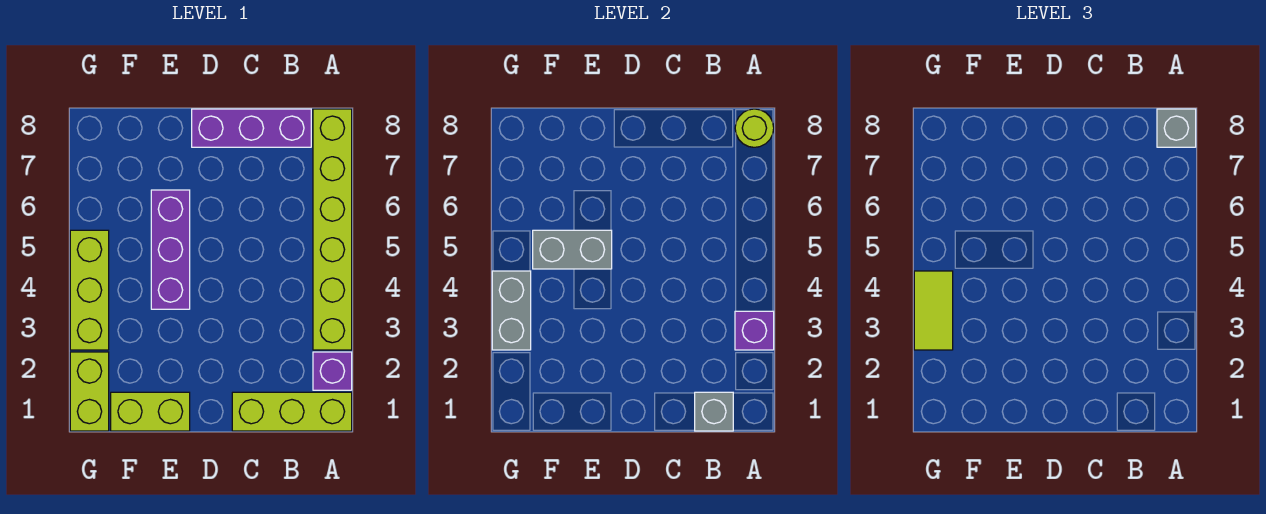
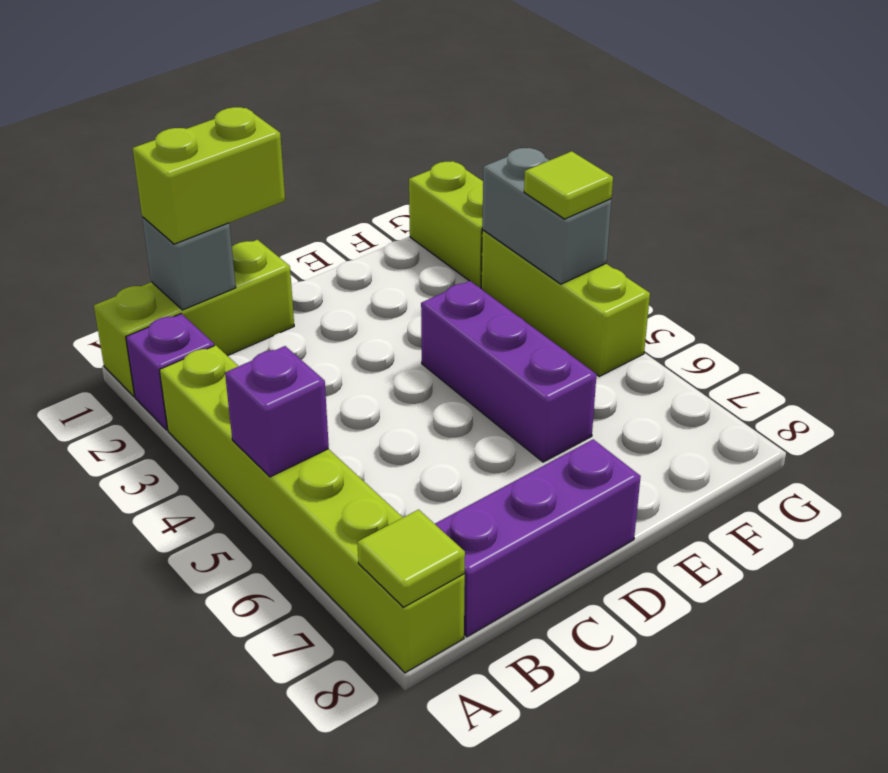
purple brick A3 level 2 -> purple brick A5 level 2
lime round brick A8 level 2 -> lime tile A8 level 2
grey brick A8 level 3 -> none
lime brick E1:F1 level 1 -> lime brick B1:C1 level 3
grey brick E5:F5 level 2 -> none
lime tile G3:G4 level 3 -> lime tile G4 level 3

